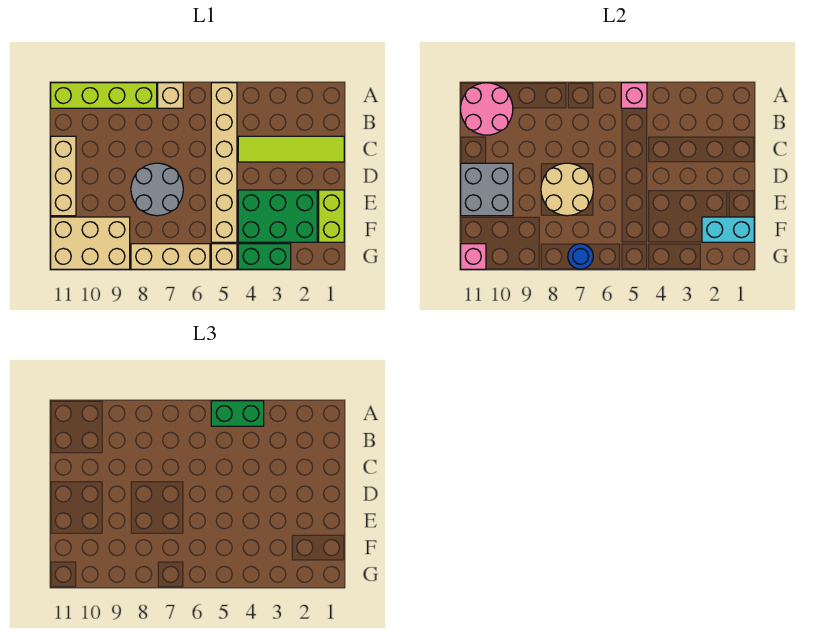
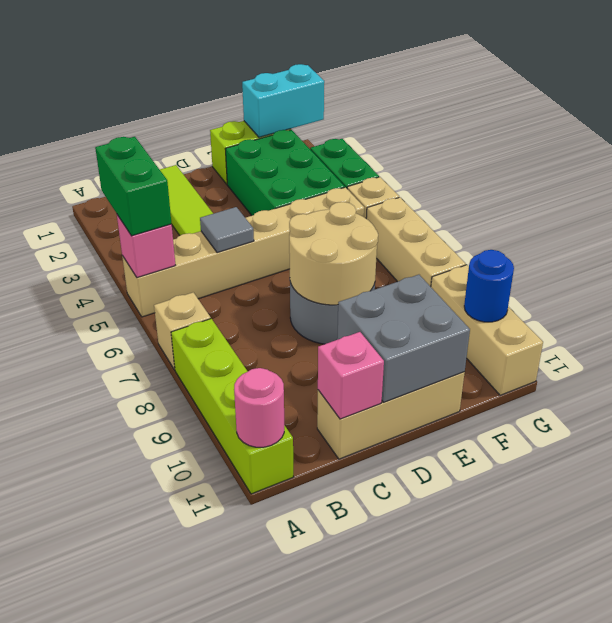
pink round brick A10:B11 level 2 -> pink round brick A11 level 2
none -> grey tile C5 level 2
cyan brick F1:F2 level 2 -> cyan brick F1:G1 level 2
tan brick F9:G11 level 1 -> tan brick G9:G11 level 1
blue round brick G7 level 2 -> blue round brick G10 level 2
pink brick G11 level 2 -> pink brick C11 level 2

